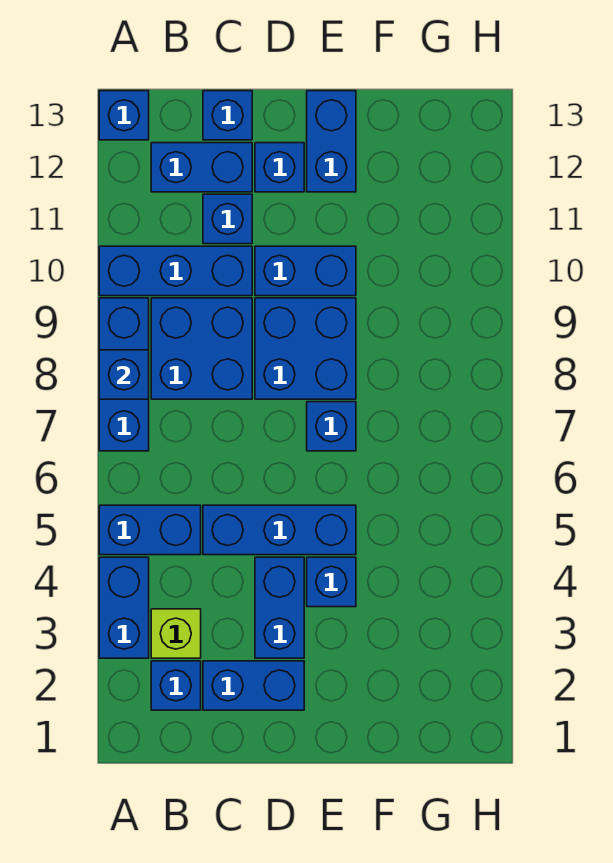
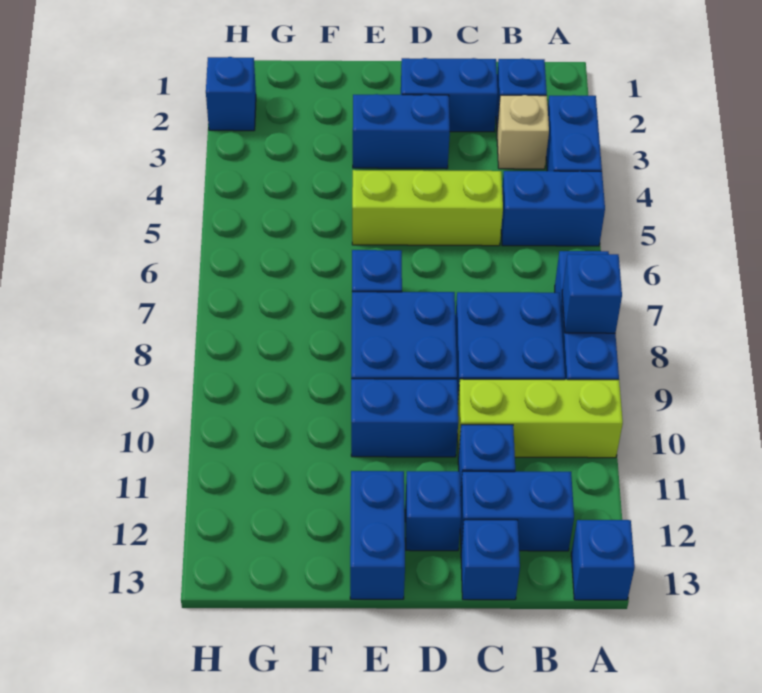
blue brick A10:C10 level 1 -> lime brick A10:C10 level 1
lime brick B3 level 1 -> tan brick B3 level 1
blue brick C5:E5 level 1 -> lime brick C5:E5 level 1
blue brick D3:D4 level 1 -> blue brick D3:E3 level 1
blue brick E4 level 1 -> blue brick H2 level 1

